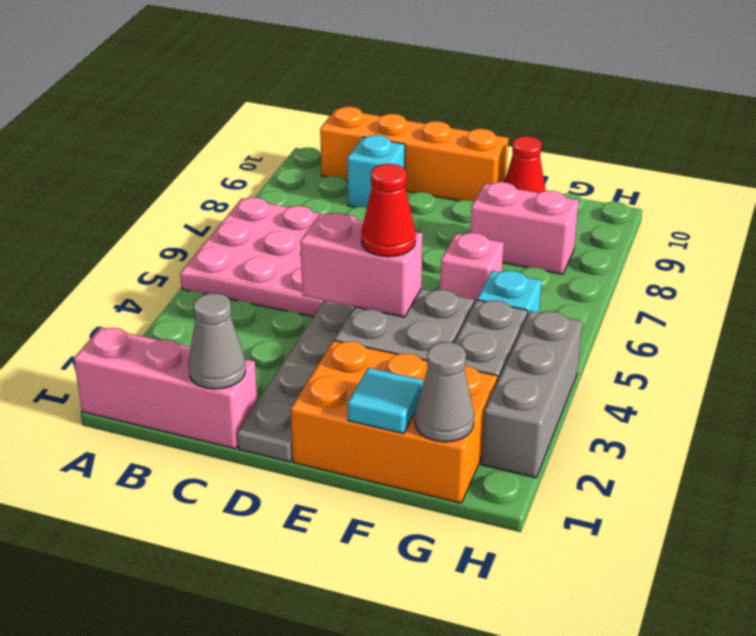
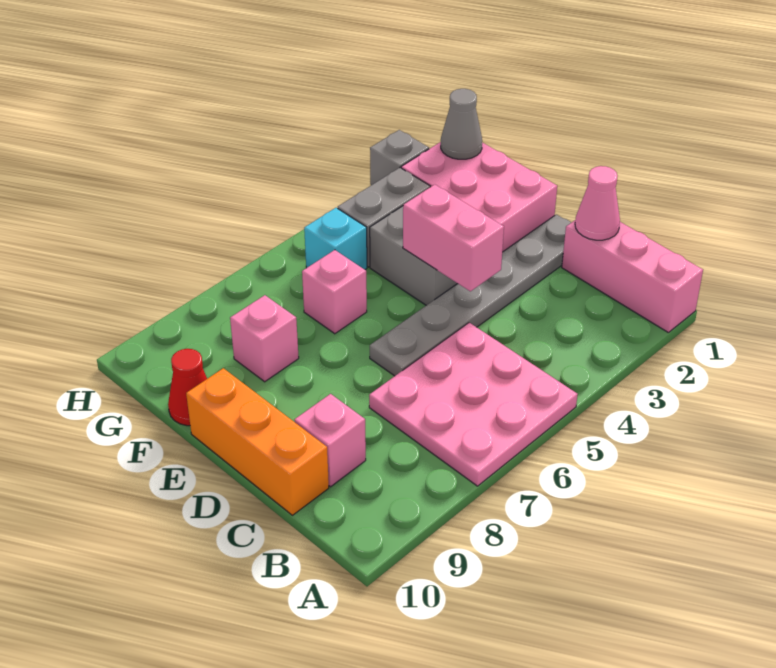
orange brick B10:E10 level 1 -> orange brick C10:E10 level 1
grey cone C1 level 2 -> pink cone C1 level 2
cyan brick C9 level 1 -> pink brick C9 level 1
orange brick E1:G2 level 1 -> pink brick E1:G2 level 1
red cone E4 level 3 -> none
cyan tile F1 level 2 -> none
pink brick F8:G8 level 1 -> pink brick F8 level 1
grey brick H2:H4 level 1 -> grey brick H2 level 1

